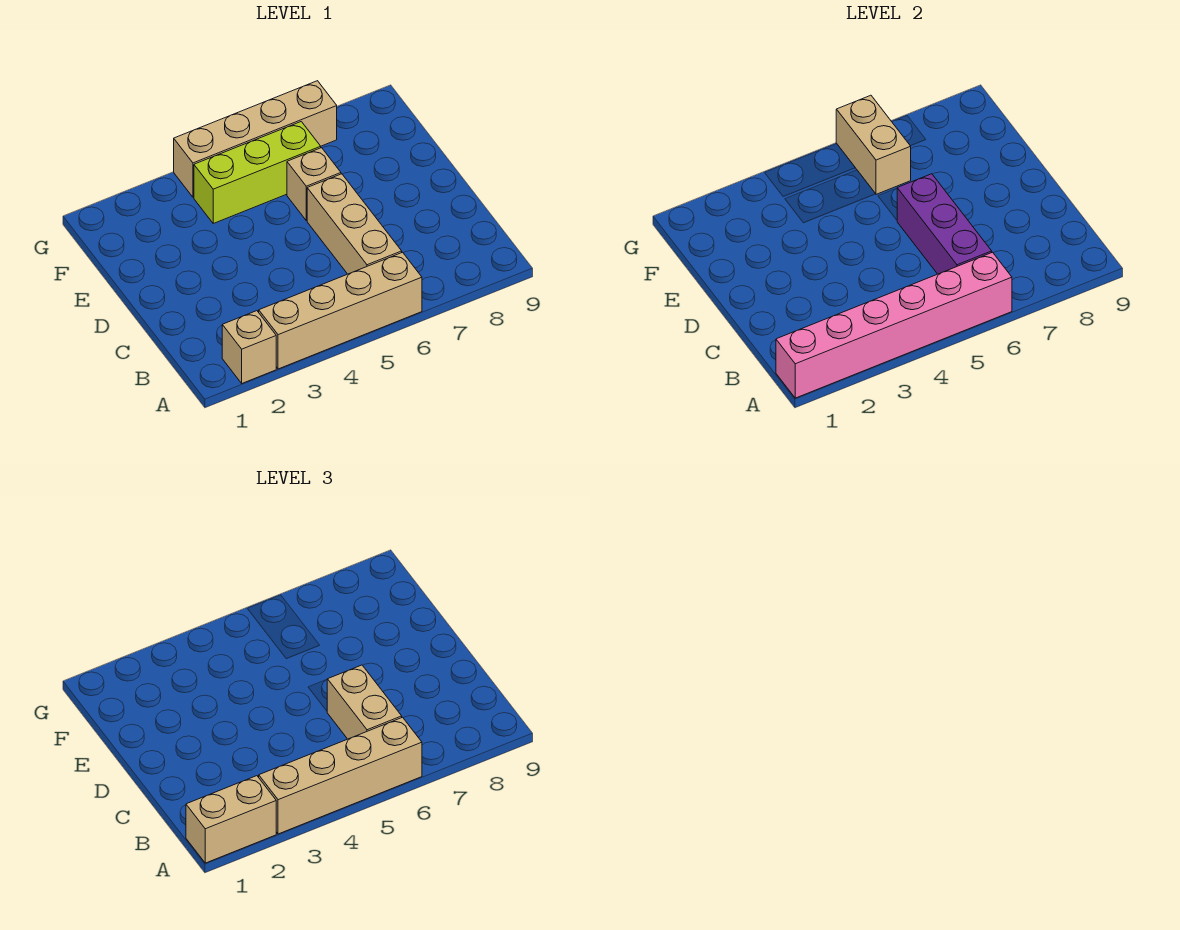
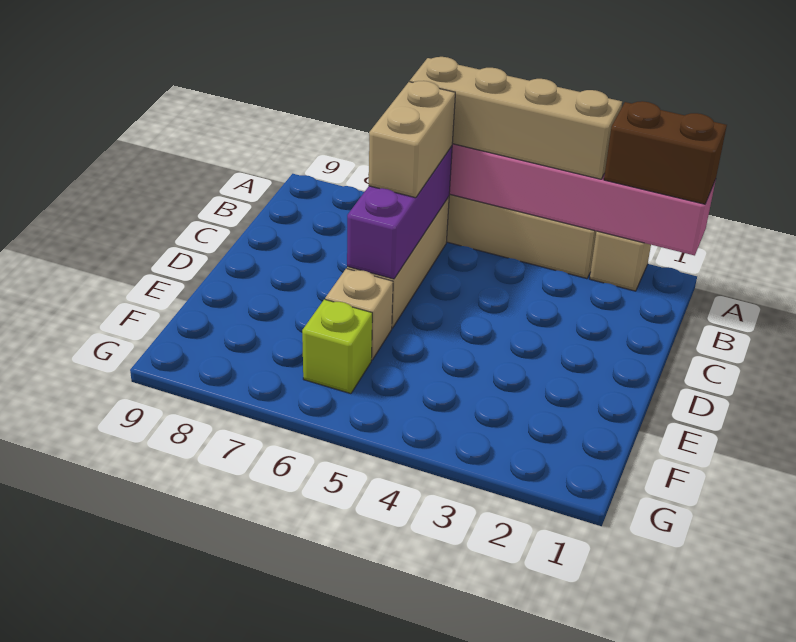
tan brick A1:A2 level 3 -> brown brick A1:A2 level 3
lime brick F4:F6 level 1 -> lime brick F6 level 1
tan brick F6:G6 level 2 -> none
tan brick G4:G7 level 1 -> none

